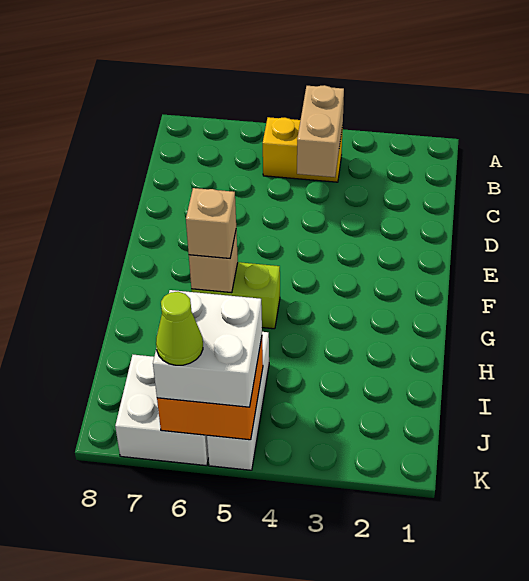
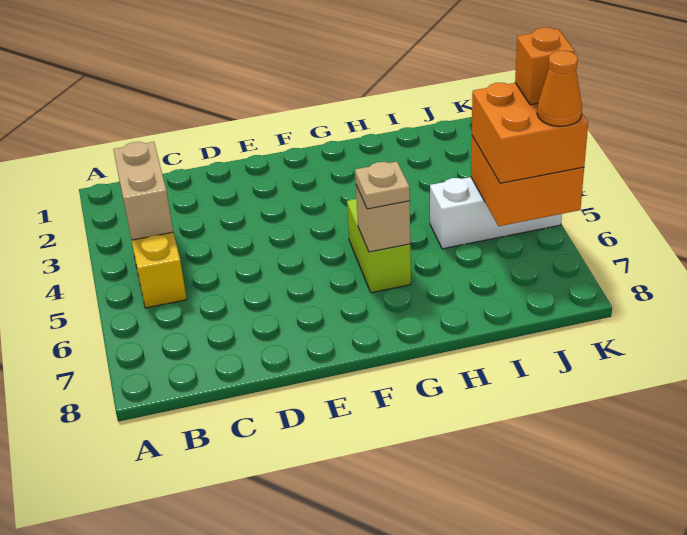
tan brick B4:C4 level 2 -> tan brick B3:B4 level 2
tan brick G6 level 3 -> tan plate G6 level 3
white brick J5:K6 level 3 -> orange brick J5:K6 level 3
white brick J6:K7 level 1 -> none
none -> orange brick K5 level 4
lime cone K6 level 4 -> orange cone K6 level 4

